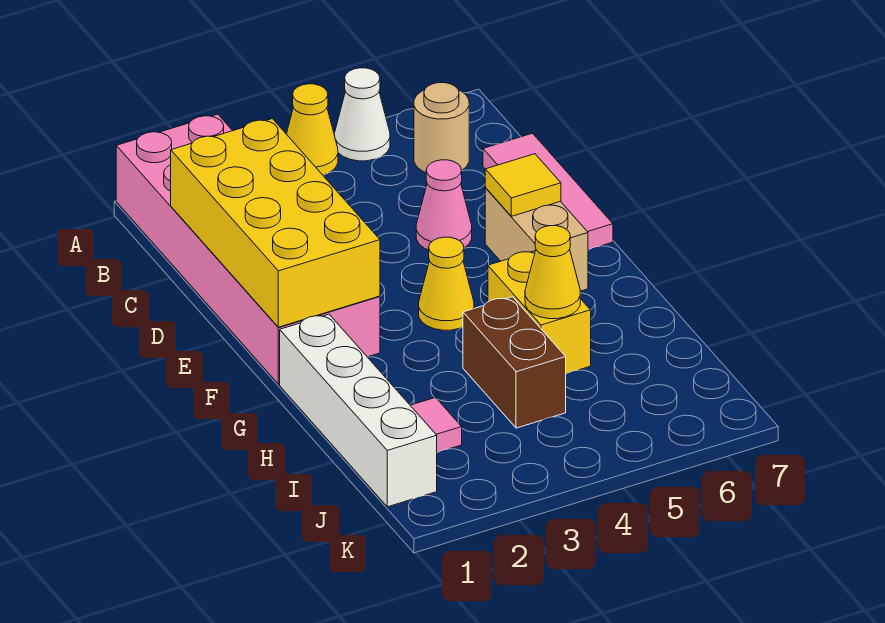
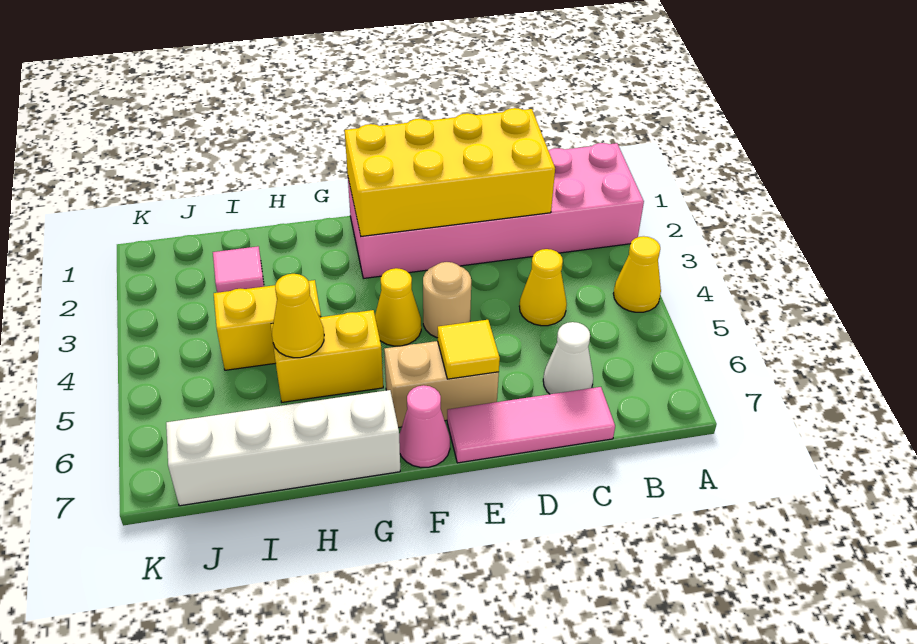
white cone A5 level 1 -> white cone C6 level 1
tan round brick B6 level 1 -> tan round brick E4 level 1
none -> yellow cone C4 level 1
pink cone D5 level 1 -> pink cone F7 level 1
white brick G1:J1 level 1 -> white brick G7:J7 level 1
brown brick H4:I4 level 1 -> yellow brick H4:I4 level 1

